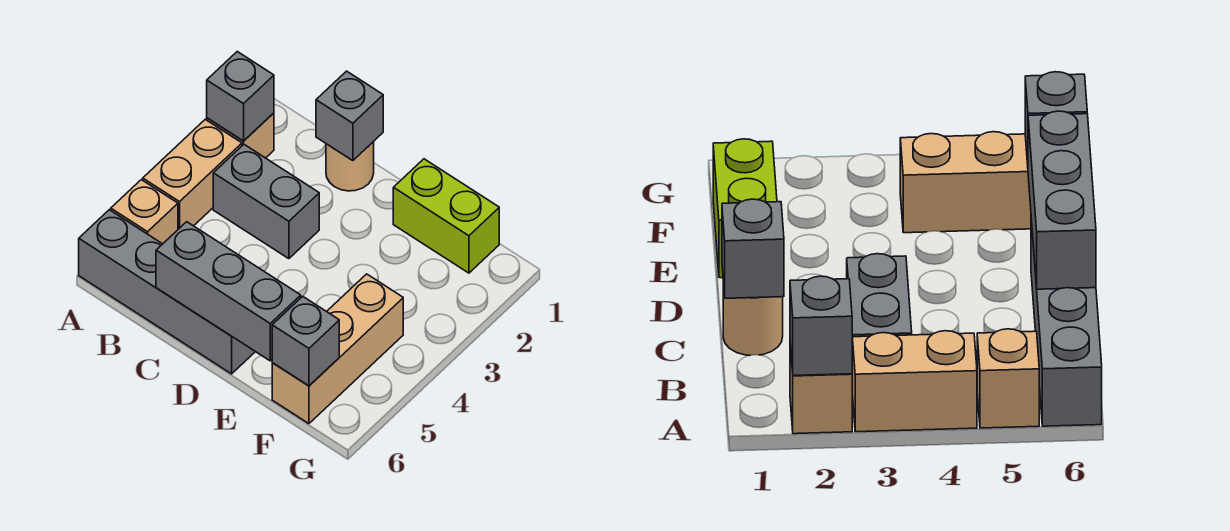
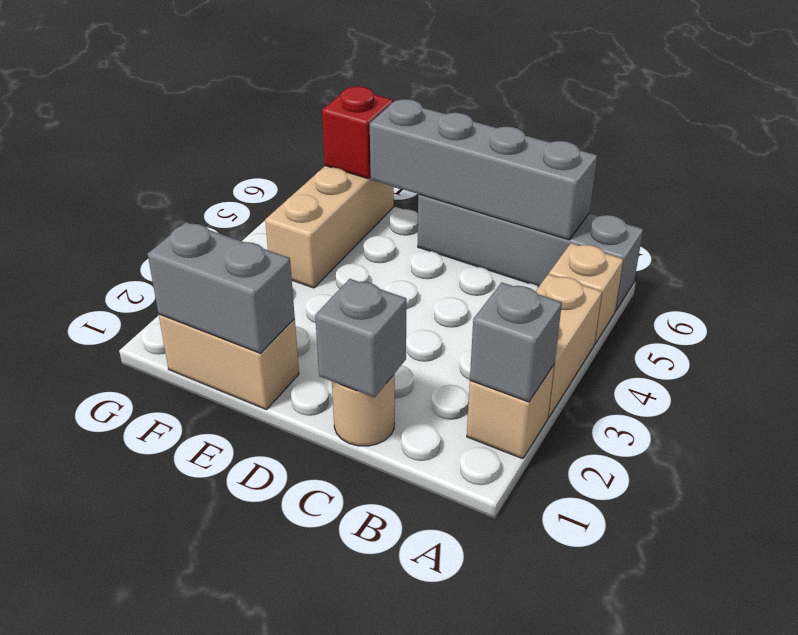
grey brick B3:C3 level 1 -> grey brick E1:F1 level 2
grey brick C6:E6 level 2 -> grey brick B6:E6 level 2
lime brick E1:F1 level 1 -> tan brick E1:F1 level 1
grey brick F6 level 2 -> red brick F6 level 2

